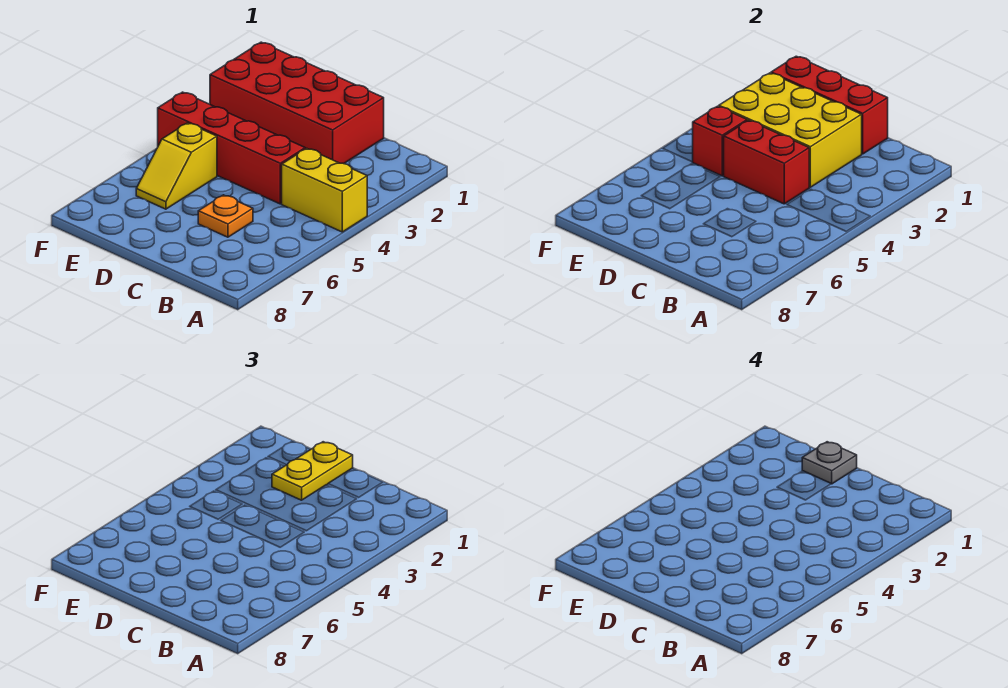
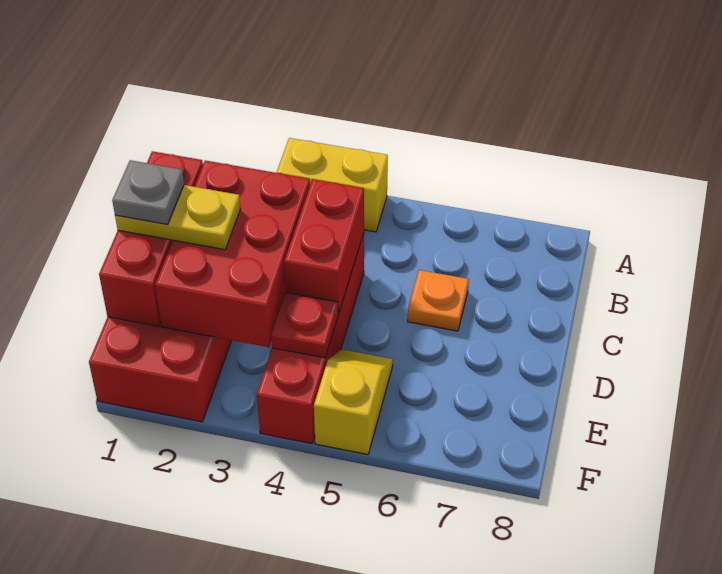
yellow brick A4:B4 level 1 -> yellow brick A3:A4 level 1
yellow brick C2:E3 level 2 -> red brick C2:E3 level 2
red brick E4 level 2 -> red plate E4 level 2
yellow slope E5:E6 level 1 top 5 -> yellow slope E5:F5 level 1 top F

